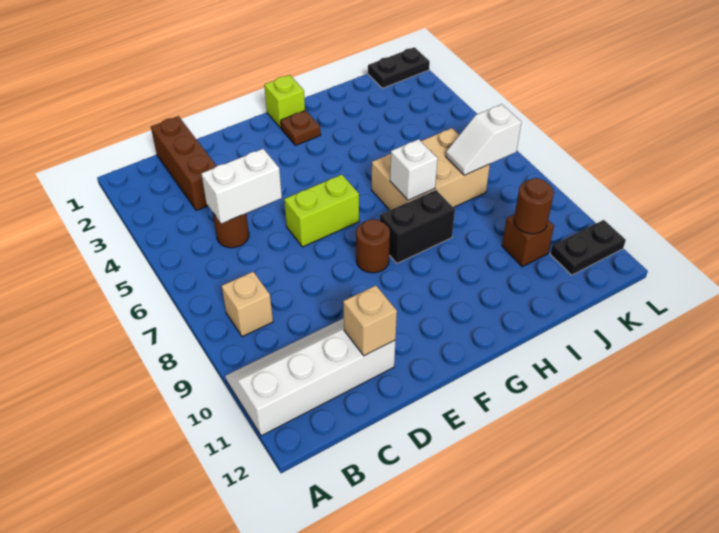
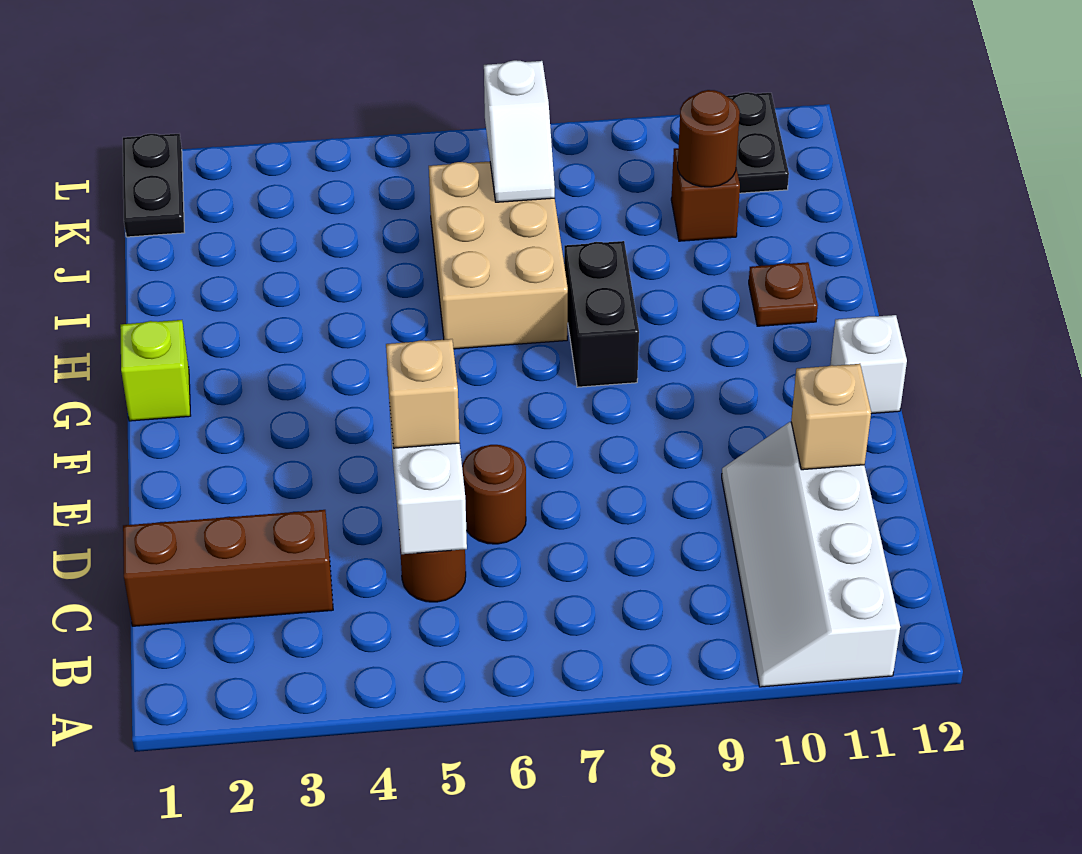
tan brick B8 level 1 -> tan brick D5 level 3
lime brick E6:F6 level 1 -> none
brown round brick F8 level 1 -> brown round brick D6 level 1
brown plate G2 level 1 -> brown plate H11 level 1
white brick H7 level 2 -> white brick F12 level 1

